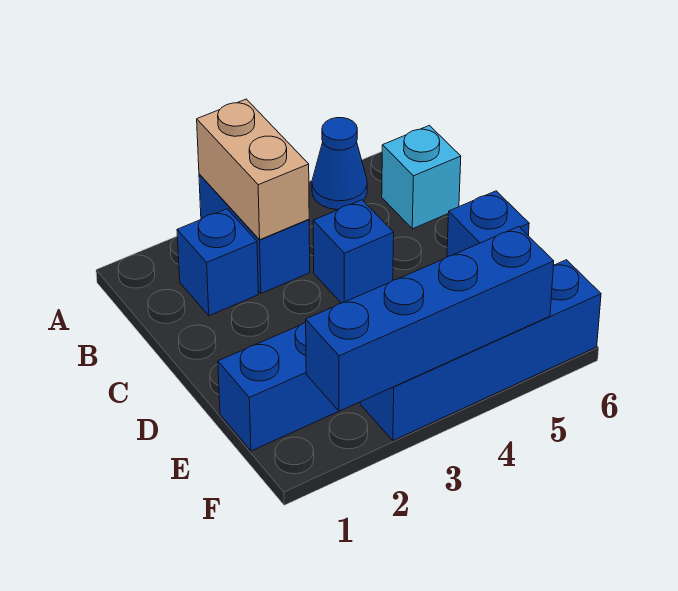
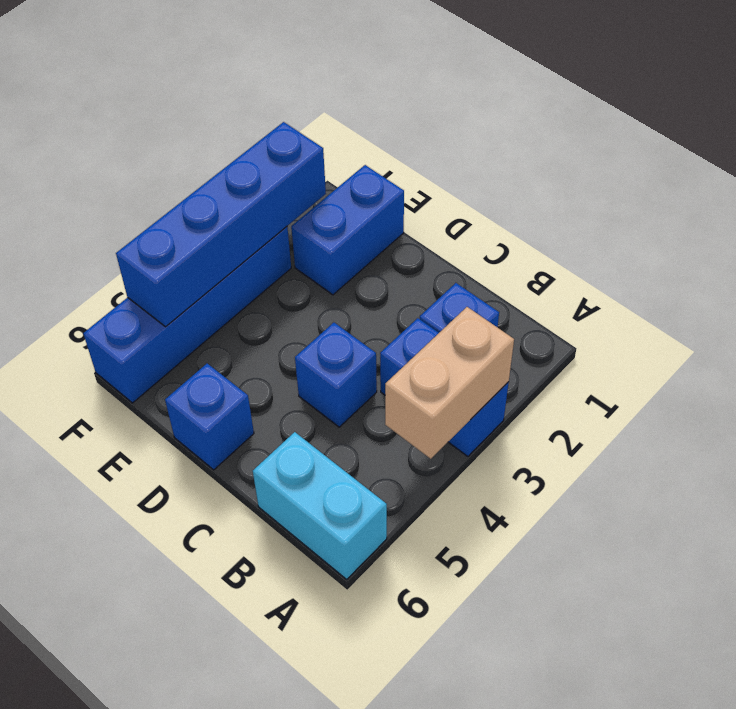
tan brick A3:B3 level 2 -> tan brick A3:A4 level 2
blue cone A5 level 1 -> none
cyan brick B6 level 1 -> cyan brick A6:B6 level 1

